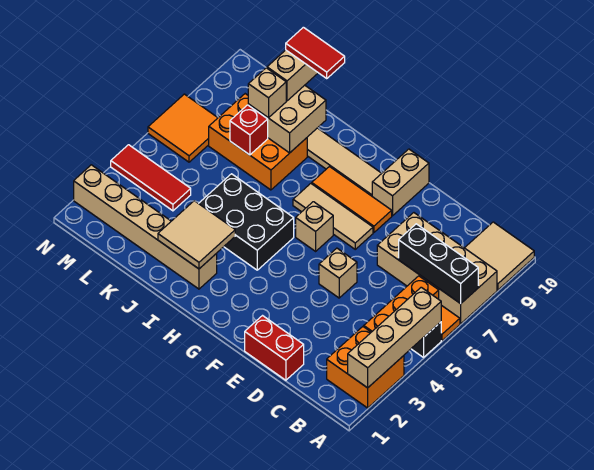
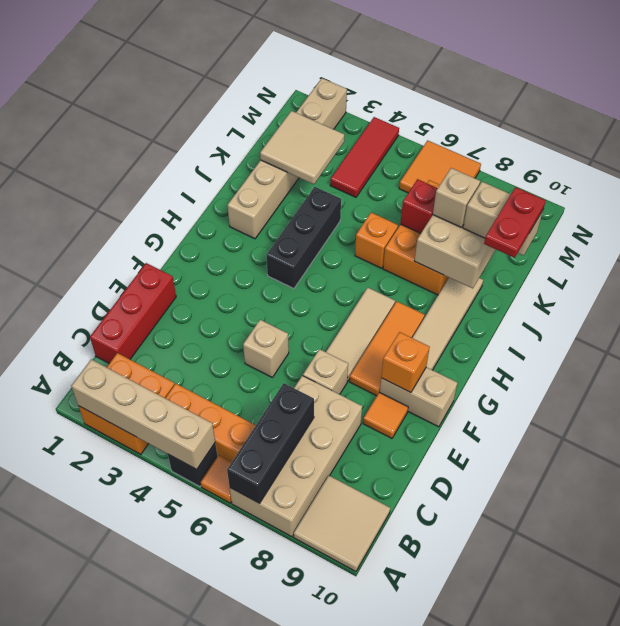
red brick D1:E1 level 1 -> red brick C1:E1 level 1
none -> orange tile E9 level 1
none -> orange brick F9 level 2
tan brick G6 level 1 -> tan brick E7 level 1
black brick H4:J5 level 1 -> black brick H4:J4 level 1
tan tile I2:J3 level 2 -> tan tile K2:L3 level 2
none -> orange brick J6 level 1
red tile J10:K10 level 4 -> red plate J10:K10 level 4

